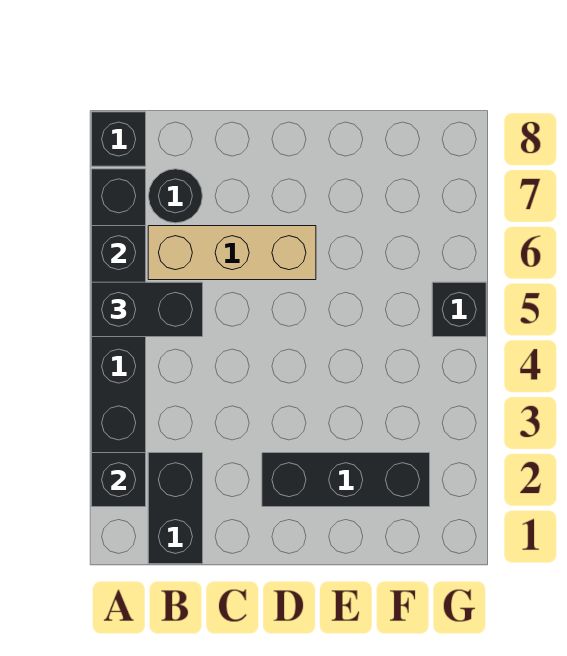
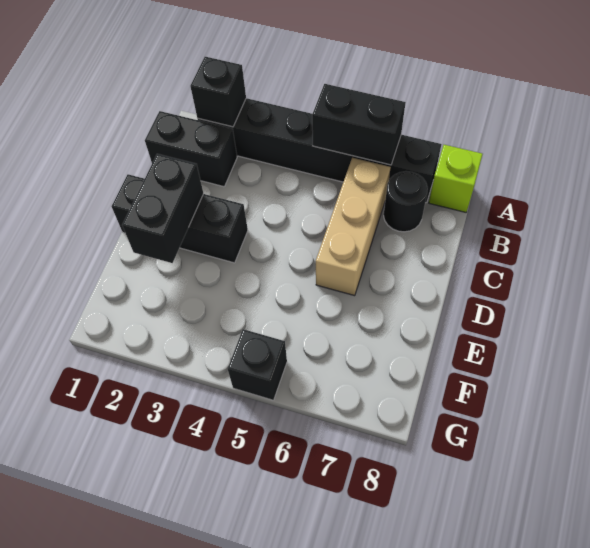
black brick A5:B5 level 3 -> black brick D2:E2 level 2
black brick A8 level 1 -> lime brick A8 level 1
black brick D2:F2 level 1 -> black brick D1:D3 level 1

